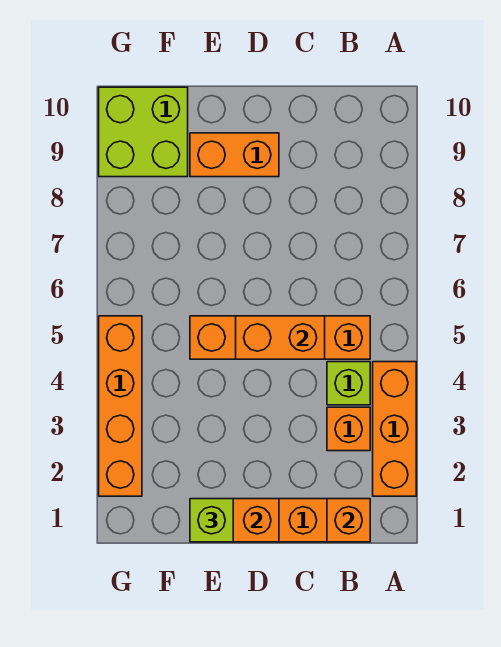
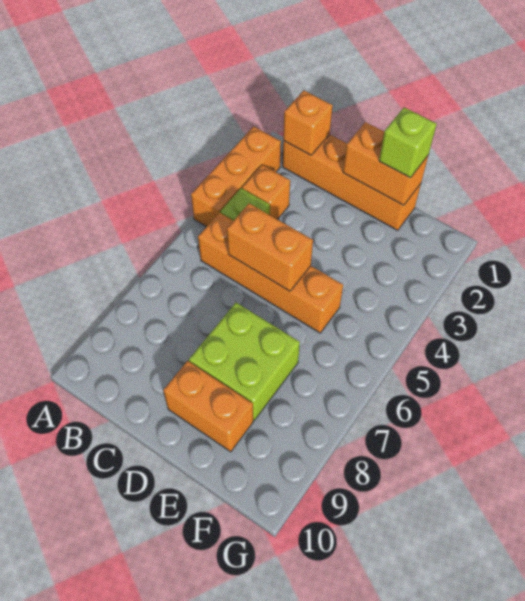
lime brick F9:G10 level 1 -> lime brick D7:E8 level 1
orange brick G2:G5 level 1 -> none

